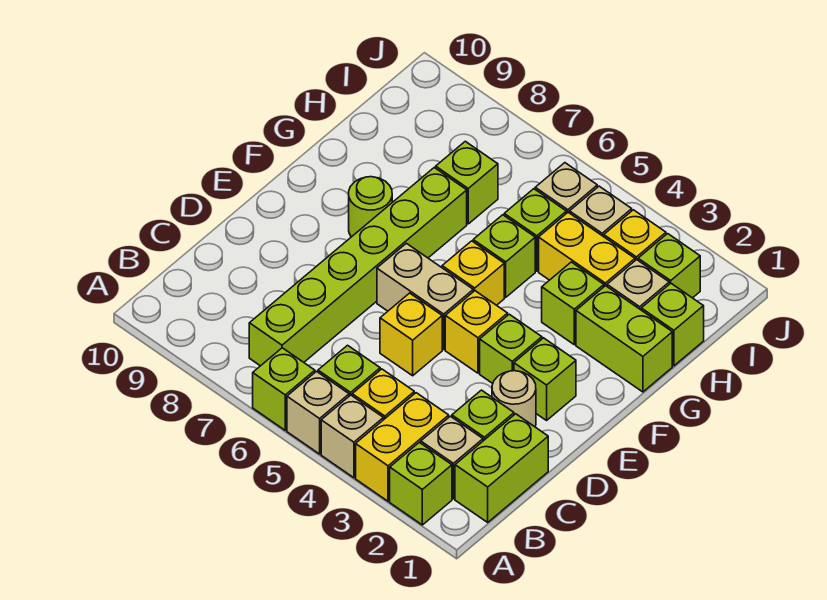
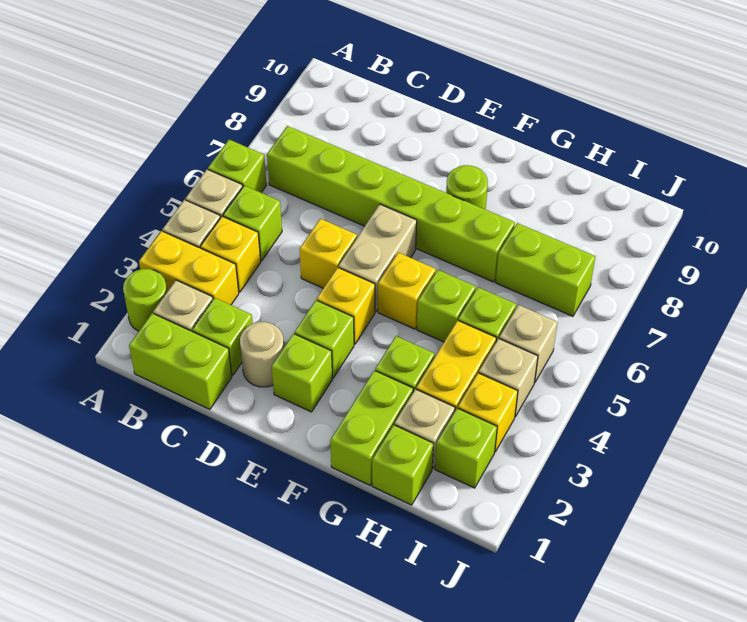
lime brick A2 level 1 -> lime round brick A2 level 1
lime brick H7 level 1 -> lime brick H7:I7 level 1

